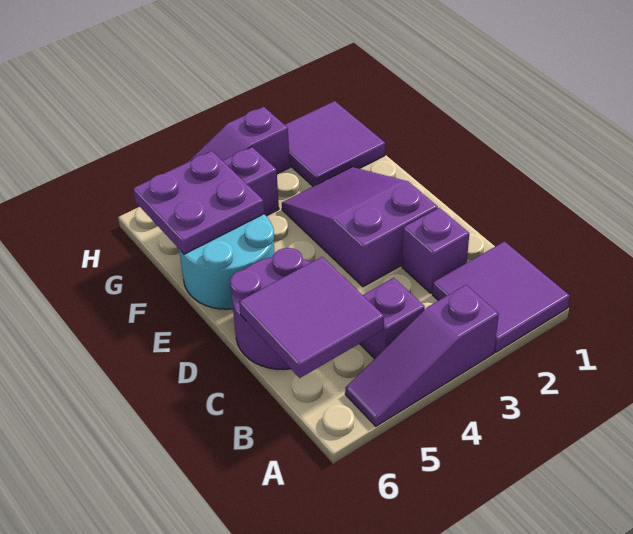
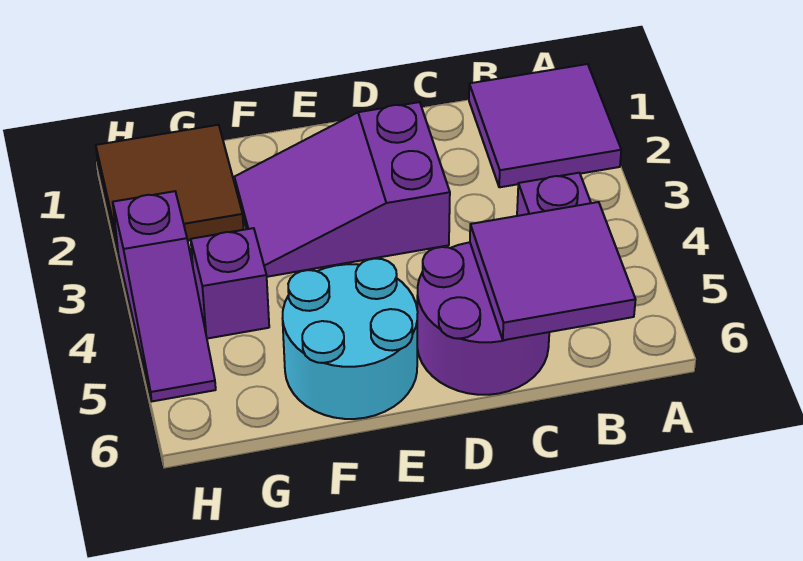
purple slope A3:A5 level 1 top 3 -> none
purple brick C2 level 1 -> none
purple plate F5:G6 level 2 -> none
purple tile G1:H2 level 1 -> brown tile G1:H2 level 1

